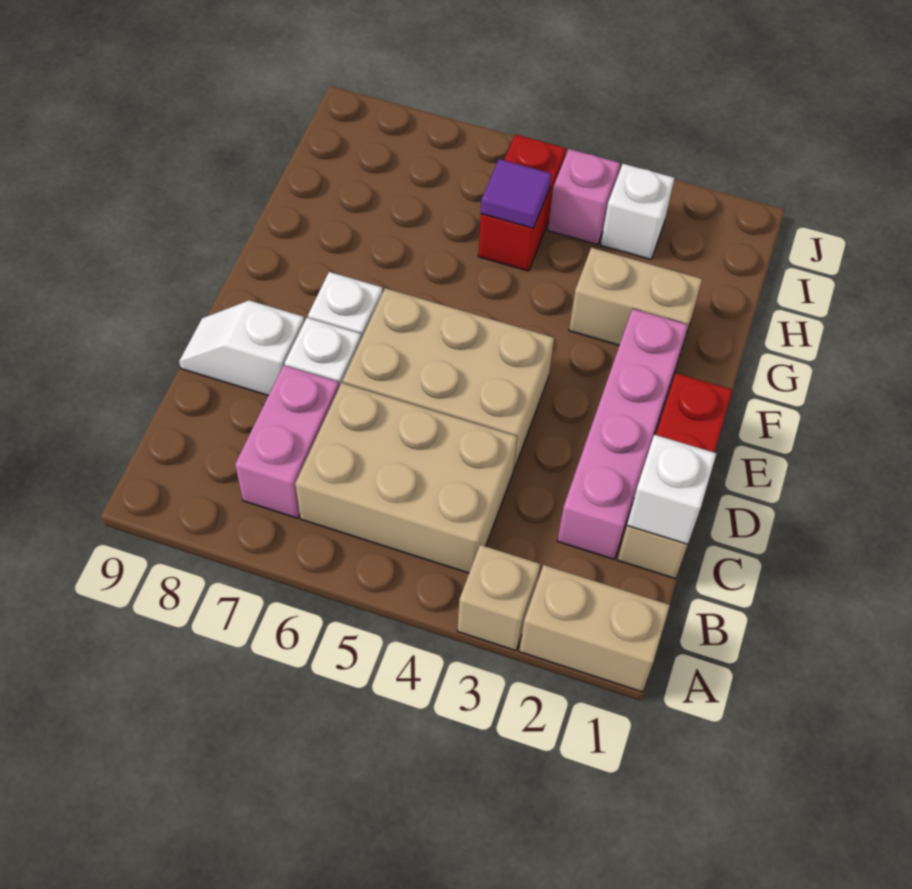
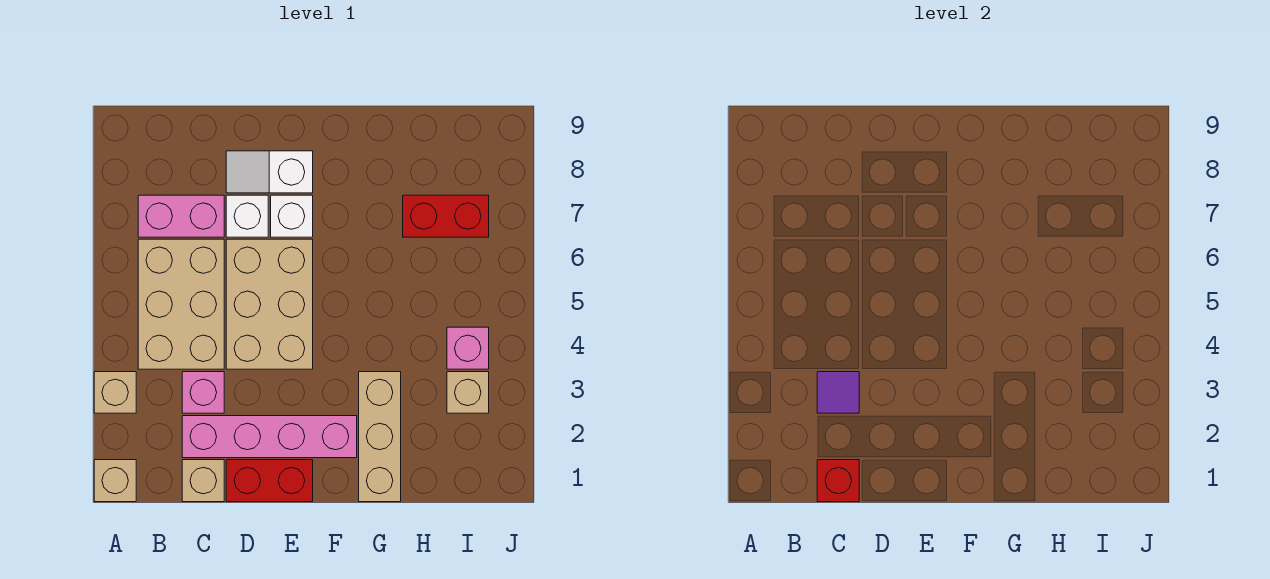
tan brick A1:A2 level 1 -> tan brick A1 level 1
white brick C1 level 2 -> red brick C1 level 2
none -> pink brick C3 level 1
white slope D8:D9 level 1 top 8 -> white slope D8:E8 level 1 top E
tan brick G2:G3 level 1 -> tan brick G1:G3 level 1
red brick H5:I5 level 1 -> red brick H7:I7 level 1
purple tile H5 level 2 -> purple tile C3 level 2
white brick I3 level 1 -> tan brick I3 level 1

